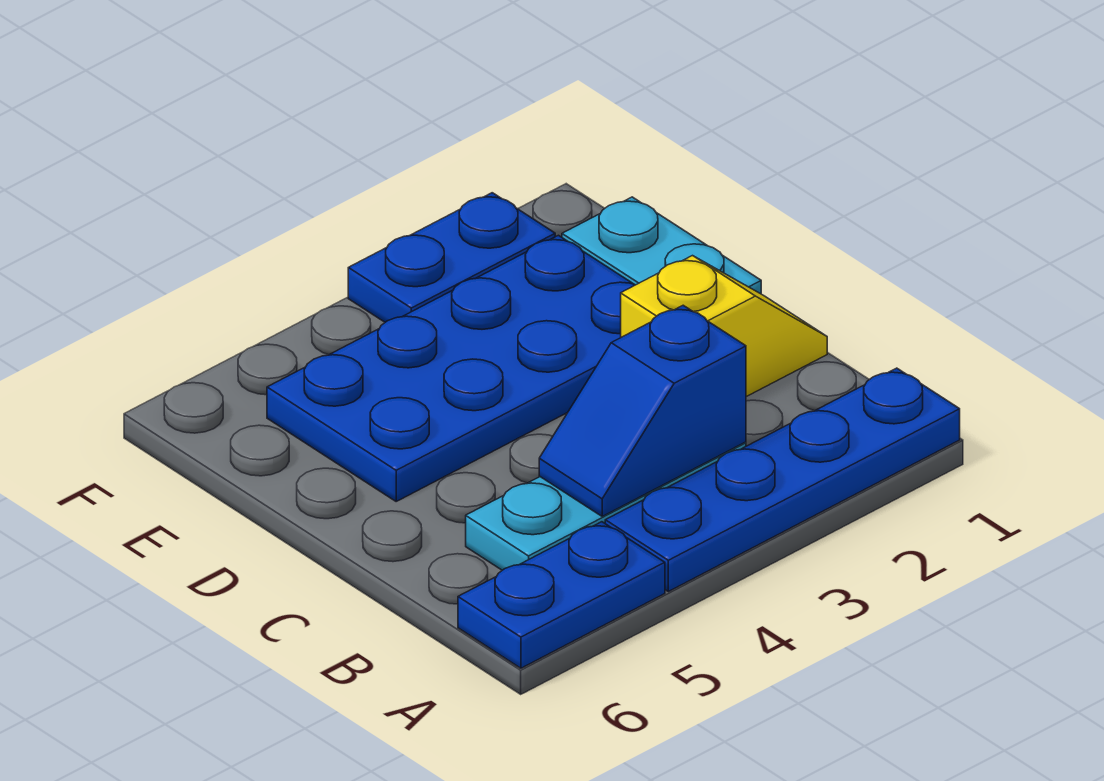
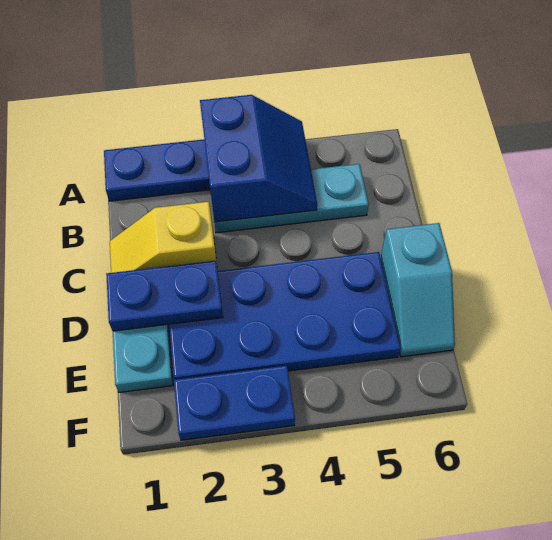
blue plate A5:A6 level 1 -> blue plate D1:D2 level 2
blue slope B3:B4 level 2 top 3 -> blue slope A3:B4 level 2 top 3
none -> cyan slope D6:E6 level 1 top D

